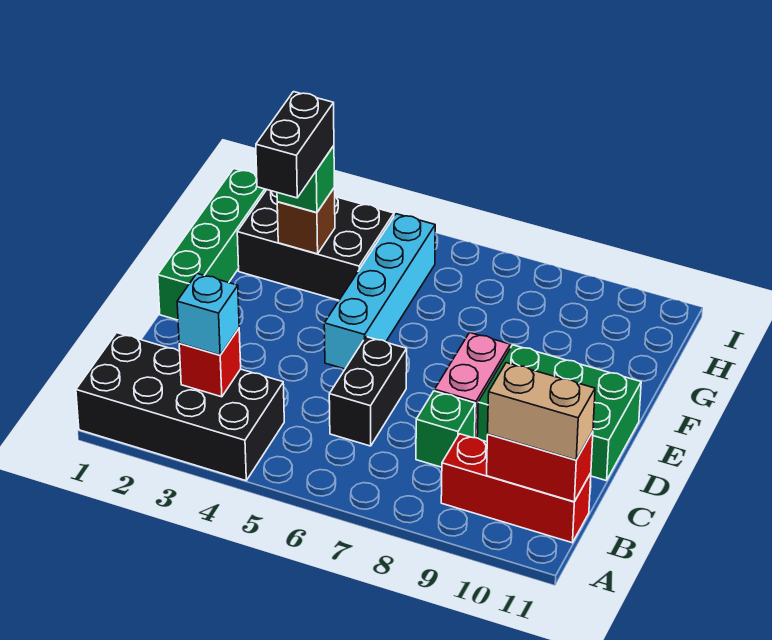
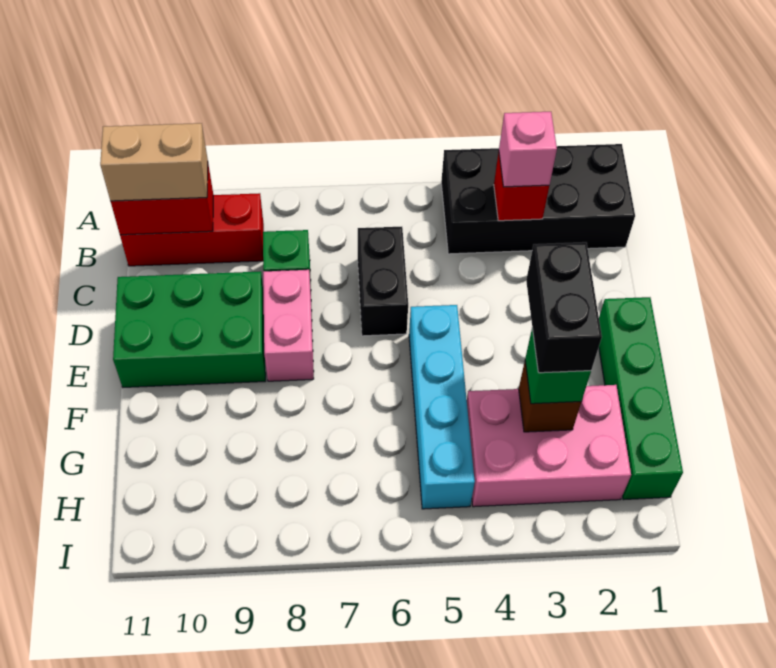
cyan brick B3 level 3 -> pink brick B3 level 3
black brick G2:H4 level 1 -> pink brick G2:H4 level 1

